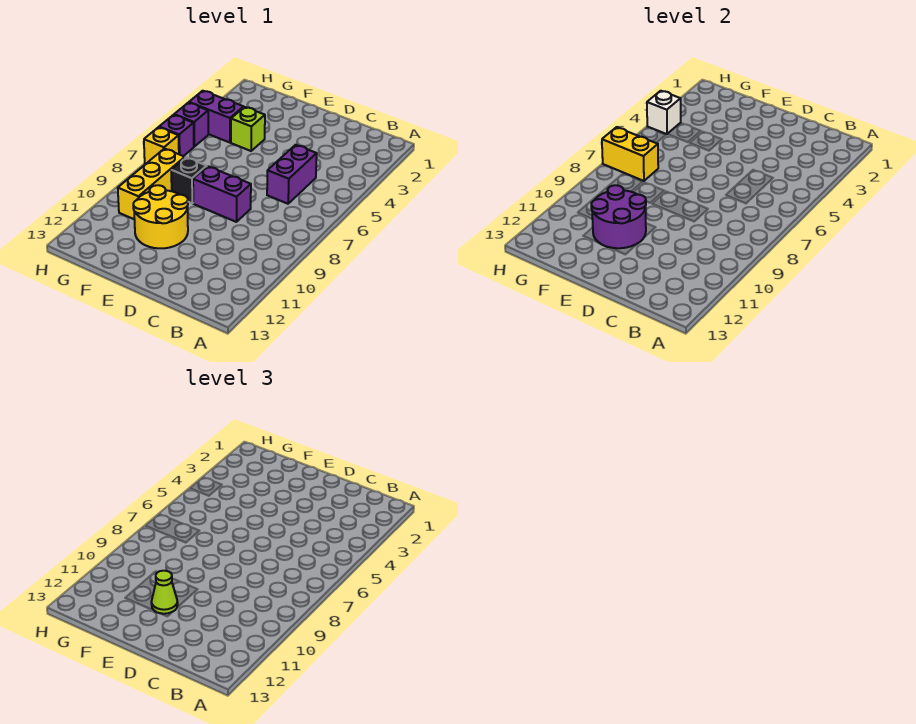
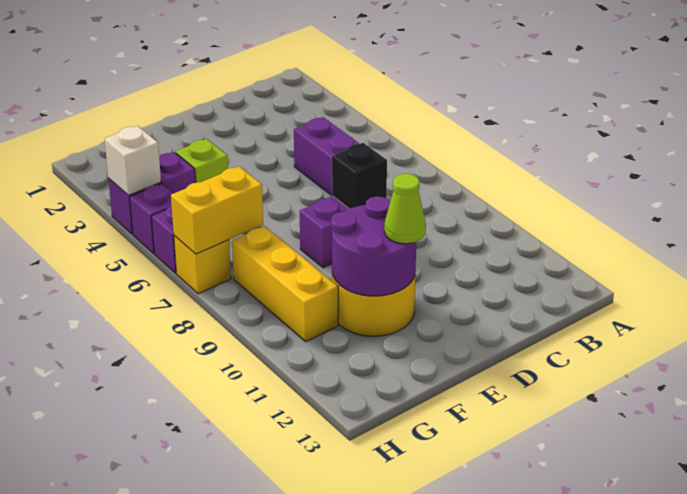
black brick F8 level 1 -> black brick D8 level 2

